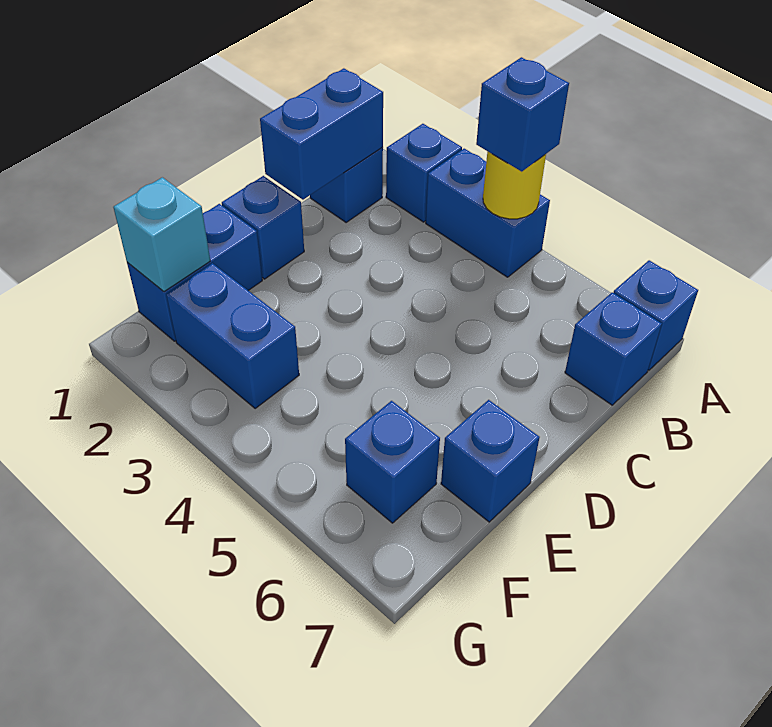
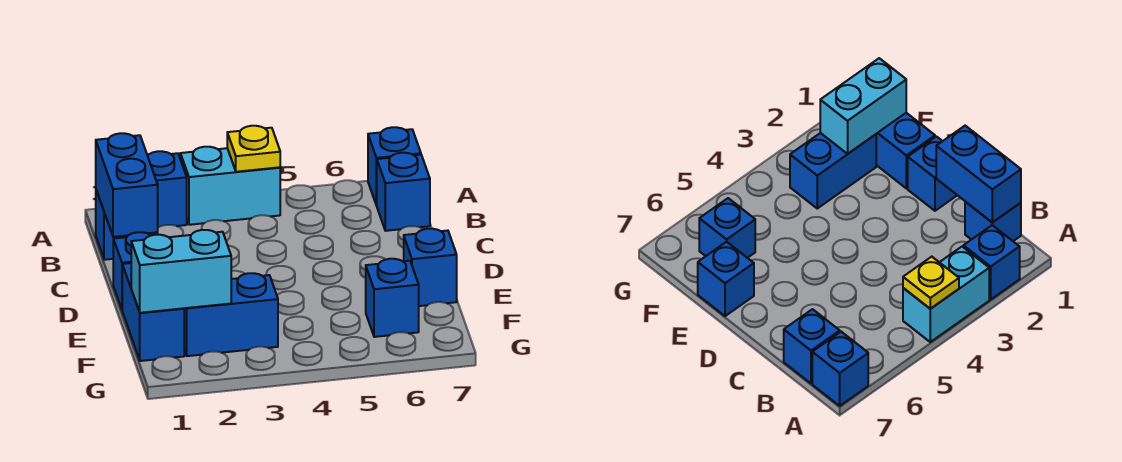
blue brick A3:A4 level 1 -> cyan brick A3:A4 level 1
yellow round brick A4 level 2 -> yellow plate A4 level 2
blue brick A4 level 3 -> none
cyan brick F1 level 2 -> cyan brick F1:F2 level 2

